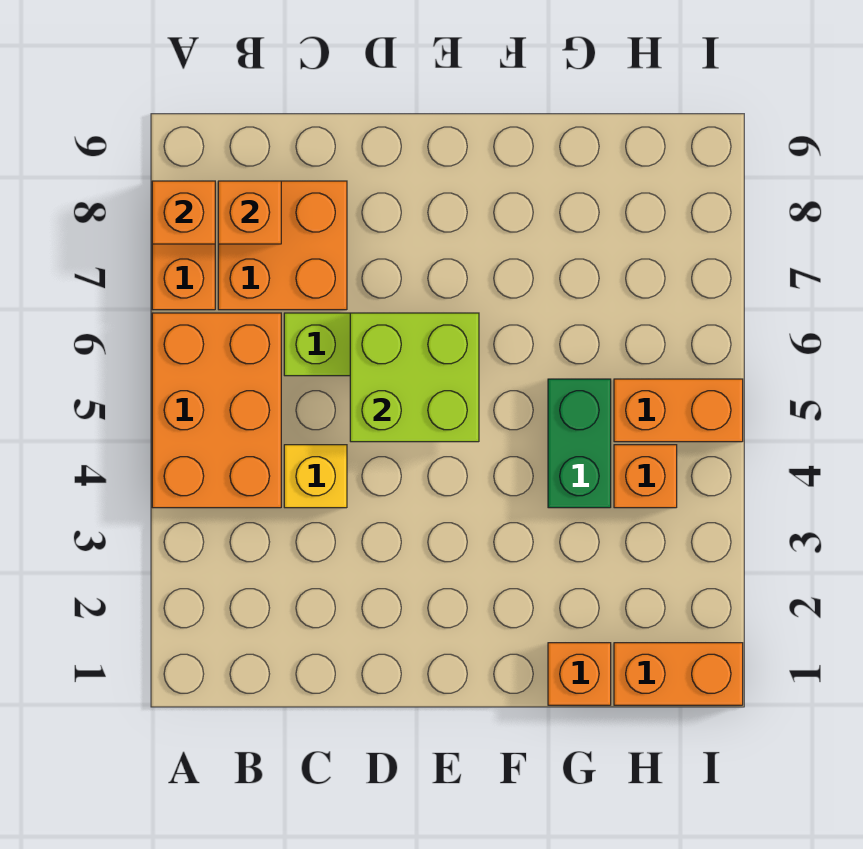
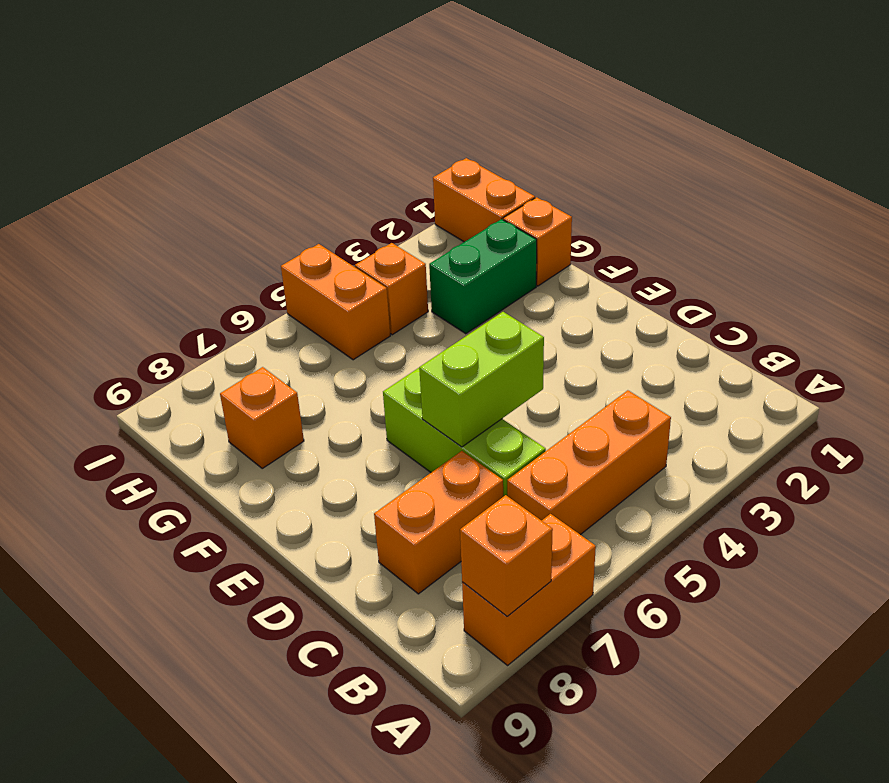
orange brick A4:B6 level 1 -> orange brick B4:B6 level 1
orange brick B7:C8 level 1 -> orange brick C7:C8 level 1
orange brick B8 level 2 -> orange brick G8 level 1
yellow brick C4 level 1 -> none
lime brick D5:E6 level 2 -> lime brick D5:D6 level 2
green brick G4:G5 level 1 -> green brick G2:G3 level 1

